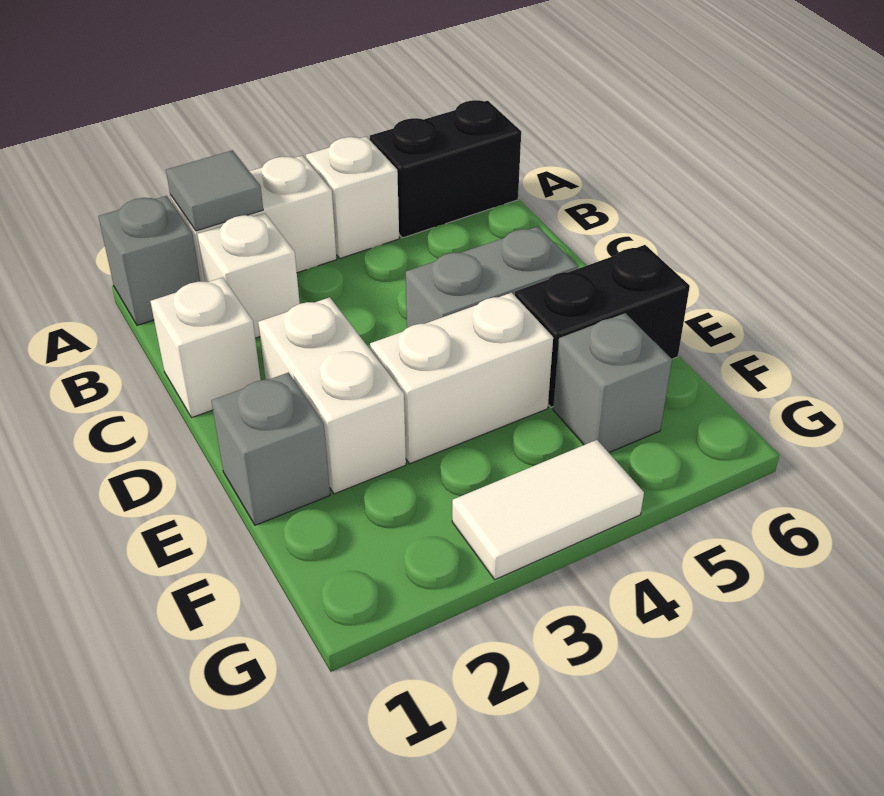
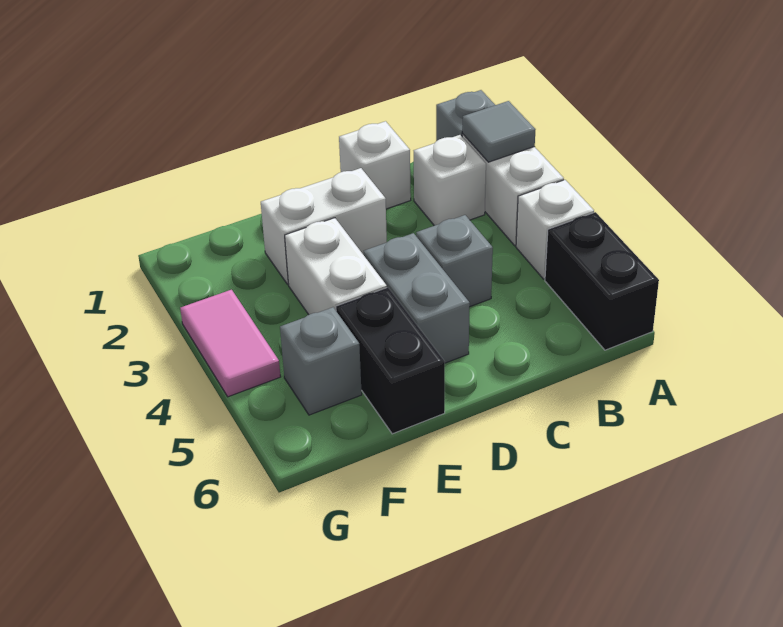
grey brick E1 level 1 -> grey brick C4 level 1
white tile G3:G4 level 1 -> pink tile G3:G4 level 1

